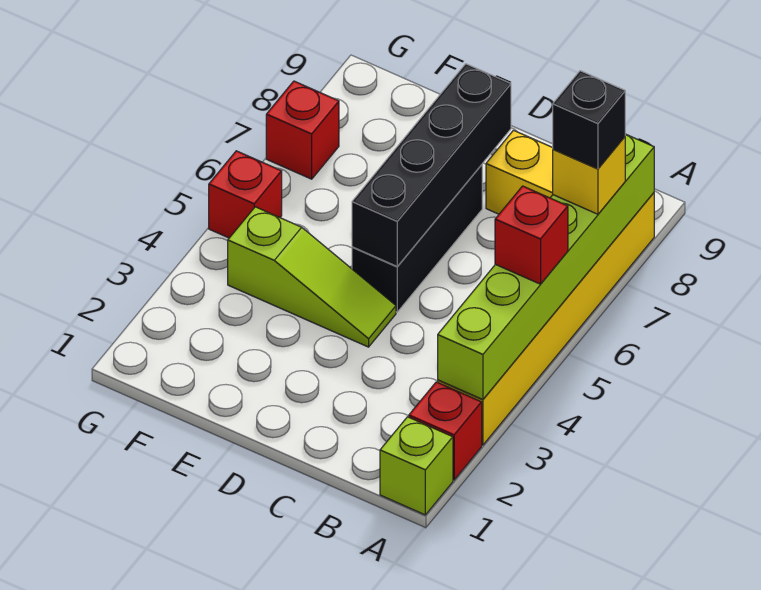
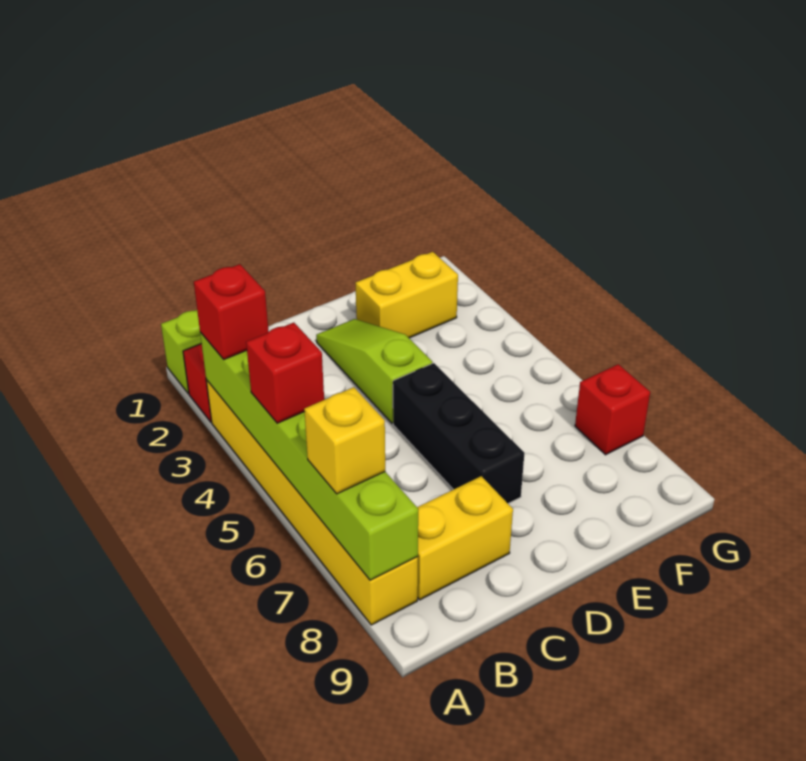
black brick A7 level 4 -> none
lime slope D4:F4 level 1 top F -> lime slope D2:D4 level 1 top 4
black brick D5:D8 level 2 -> none
none -> yellow brick E2:F2 level 1
red brick G5 level 1 -> red brick A3 level 3

